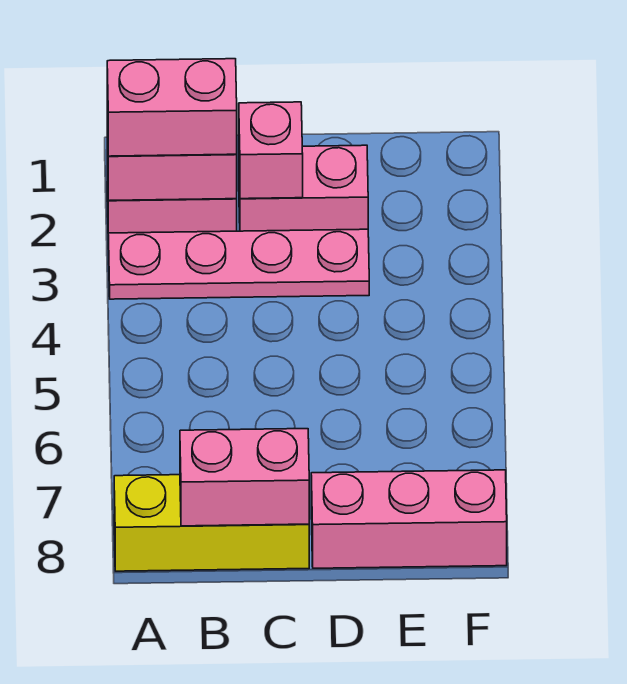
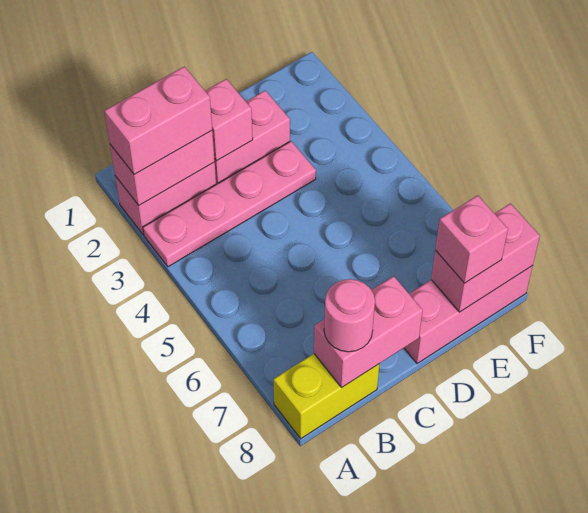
yellow brick A8:C8 level 1 -> yellow brick A8:B8 level 1
none -> pink round brick B8 level 3
none -> pink brick E8:F8 level 2
none -> pink brick E8 level 3

